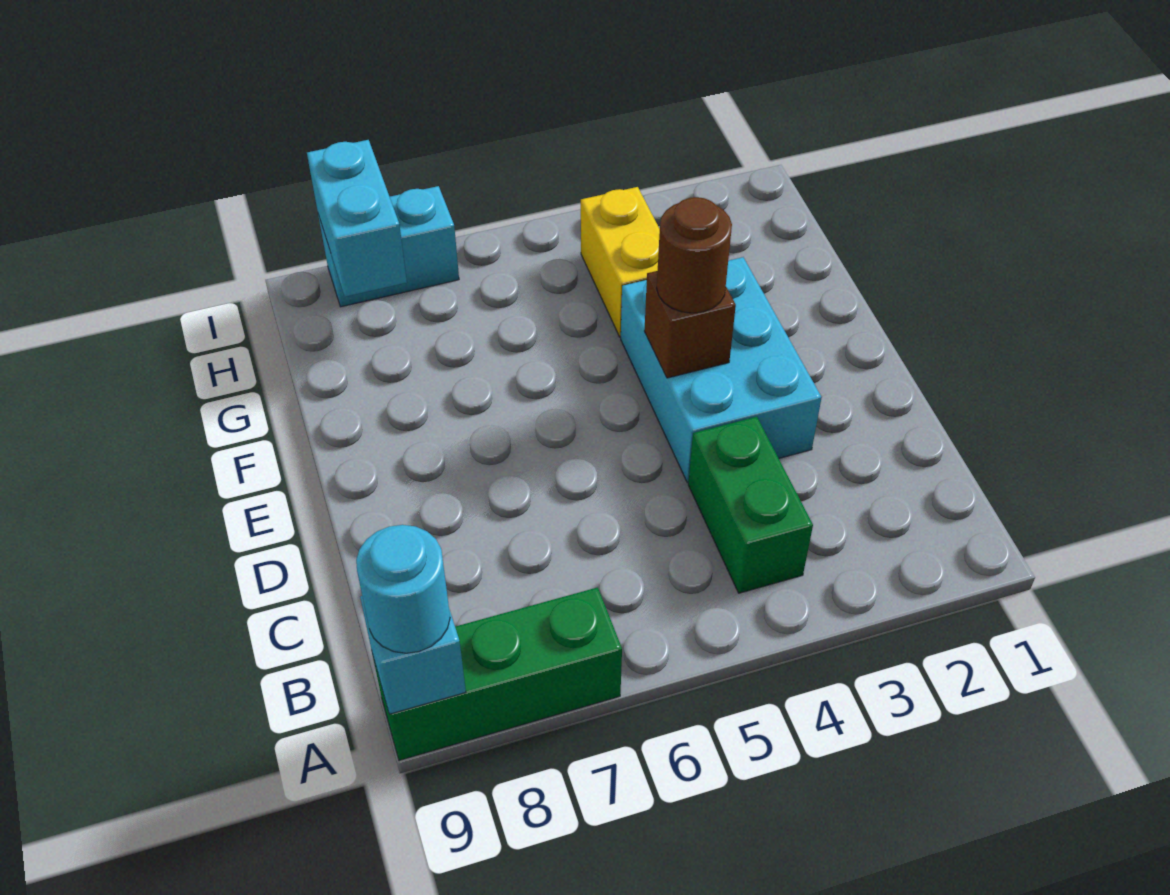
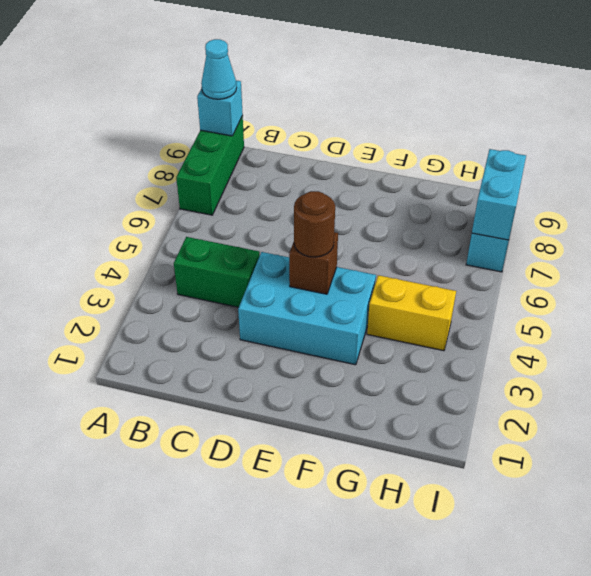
cyan round brick A9 level 3 -> cyan cone A9 level 3
cyan brick H8:I8 level 2 -> cyan brick I7:I8 level 2

